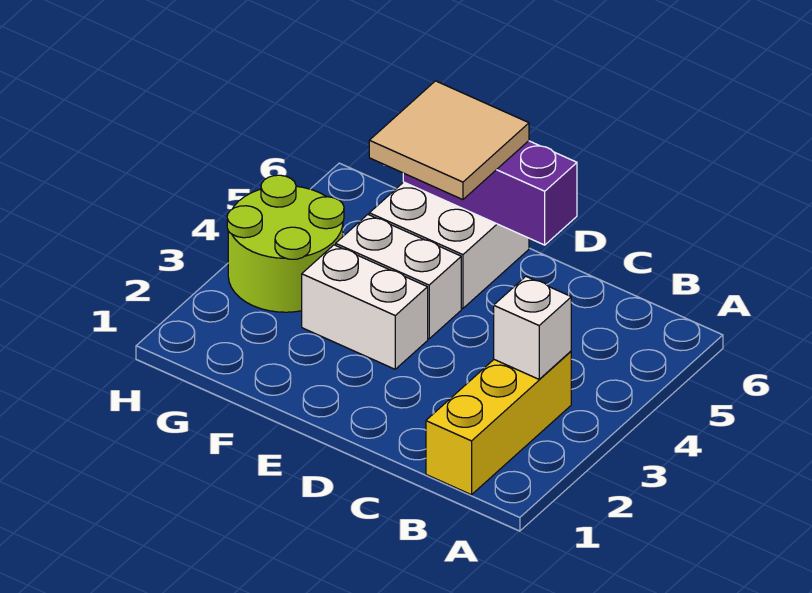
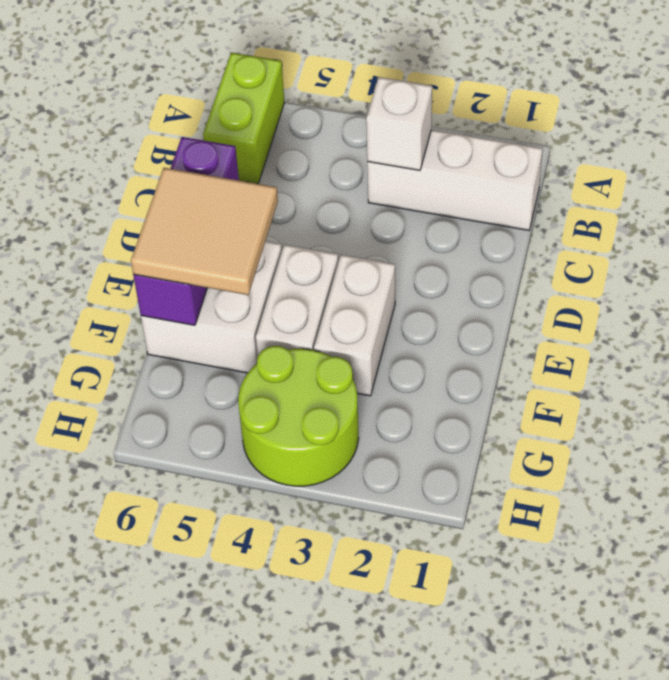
none -> lime brick A6:B6 level 1
yellow brick B1:B3 level 1 -> white brick B1:B3 level 1

